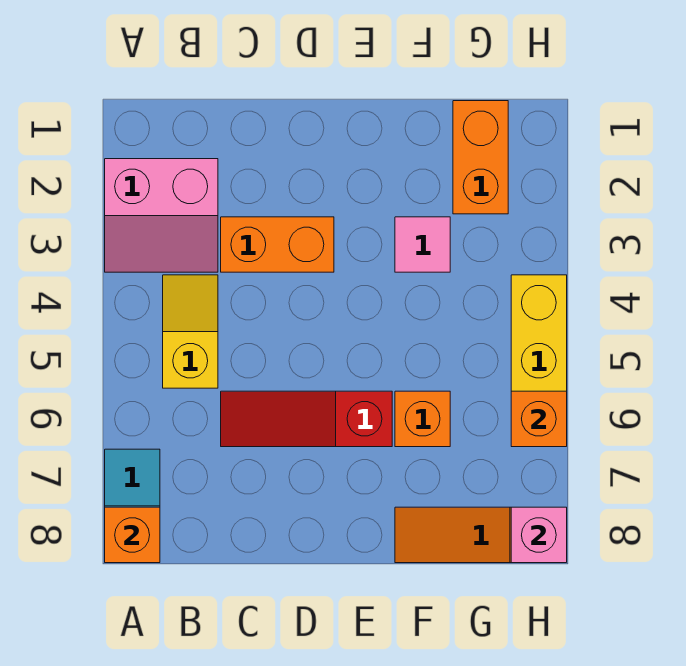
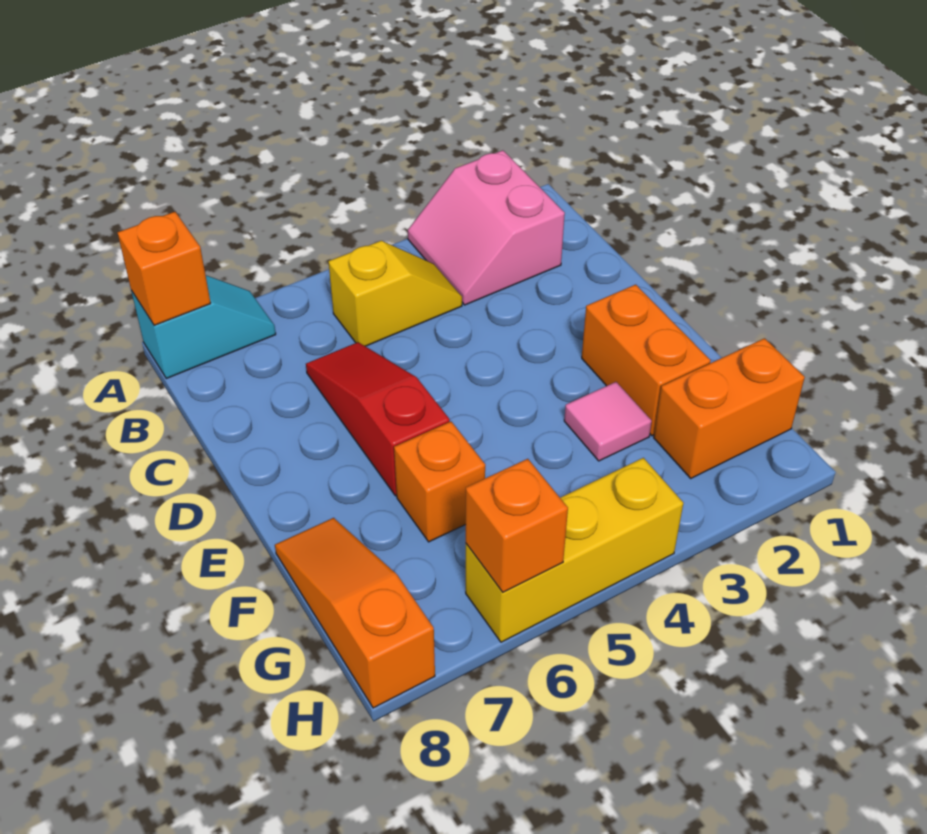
orange brick C3:D3 level 1 -> orange brick E2:F2 level 1
pink brick H8 level 2 -> none

